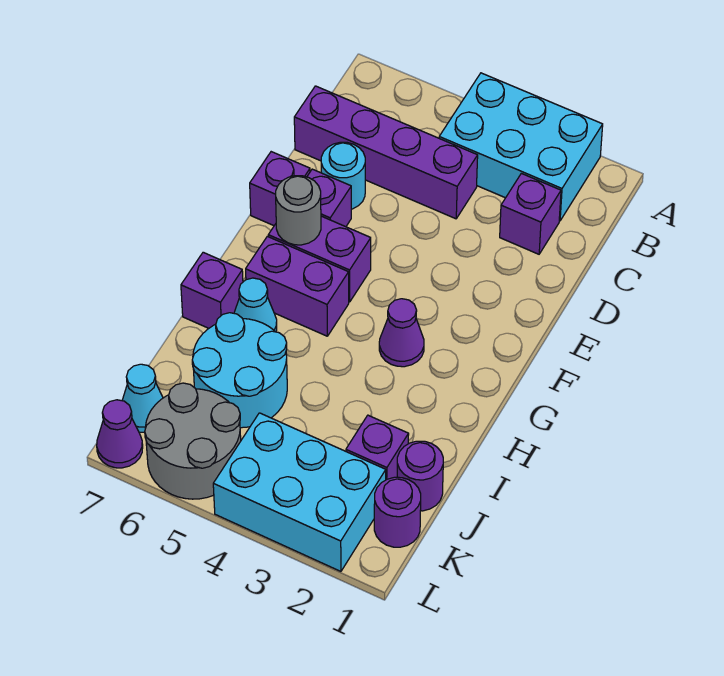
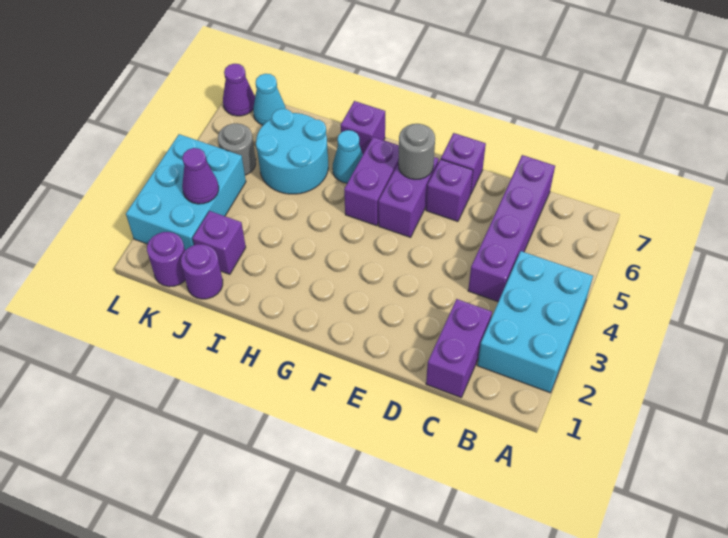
purple brick C2 level 1 -> purple brick C1:C2 level 1
cyan round brick D6 level 1 -> none
purple cone G3 level 1 -> purple cone K3 level 2
grey round brick K5:L6 level 1 -> grey round brick K5 level 1

